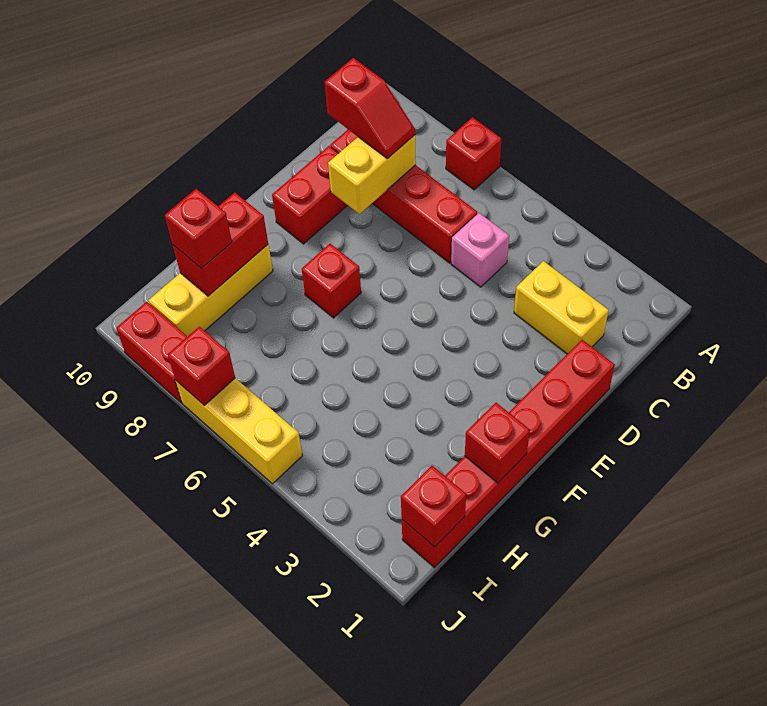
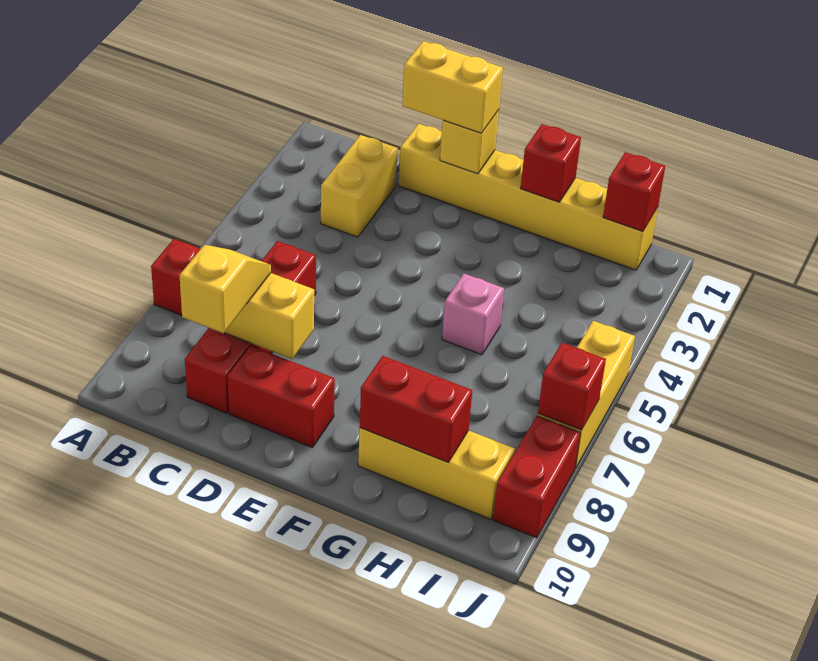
pink brick C5 level 1 -> pink brick G5 level 1
red slope C8:C9 level 3 top 9 -> yellow slope C8:C9 level 3 top 9
red brick D1:I1 level 1 -> yellow brick D1:I1 level 1
none -> yellow brick D1:E1 level 3
none -> yellow brick E1 level 2
red brick F7 level 1 -> none
red brick H9 level 3 -> none

